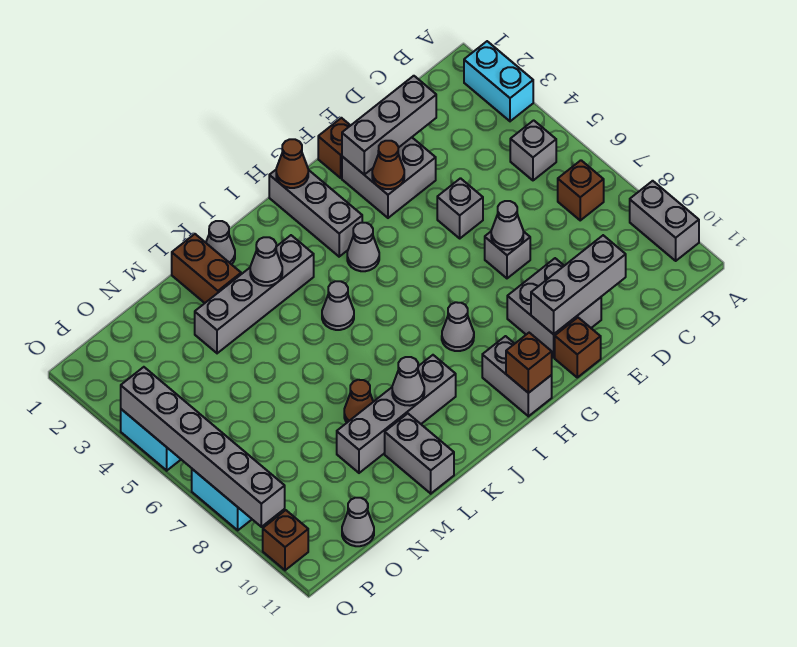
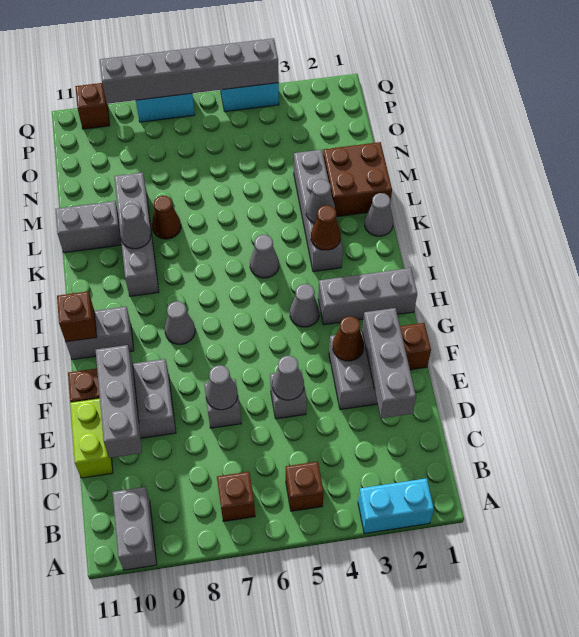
grey brick A9:A10 level 1 -> grey brick A10:B10 level 1
grey brick B5 level 1 -> brown brick B5 level 1
none -> lime brick D11:E11 level 1
brown cone H1 level 2 -> brown cone J3 level 2
brown brick L1:L2 level 1 -> brown brick L1:M2 level 1
grey cone O11 level 1 -> grey cone E5 level 2

